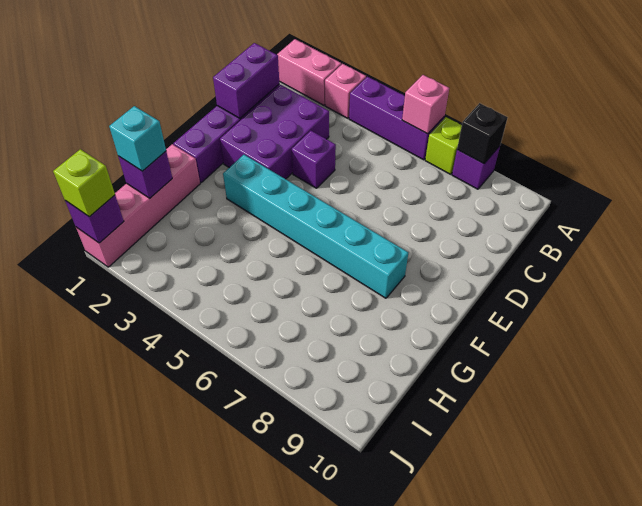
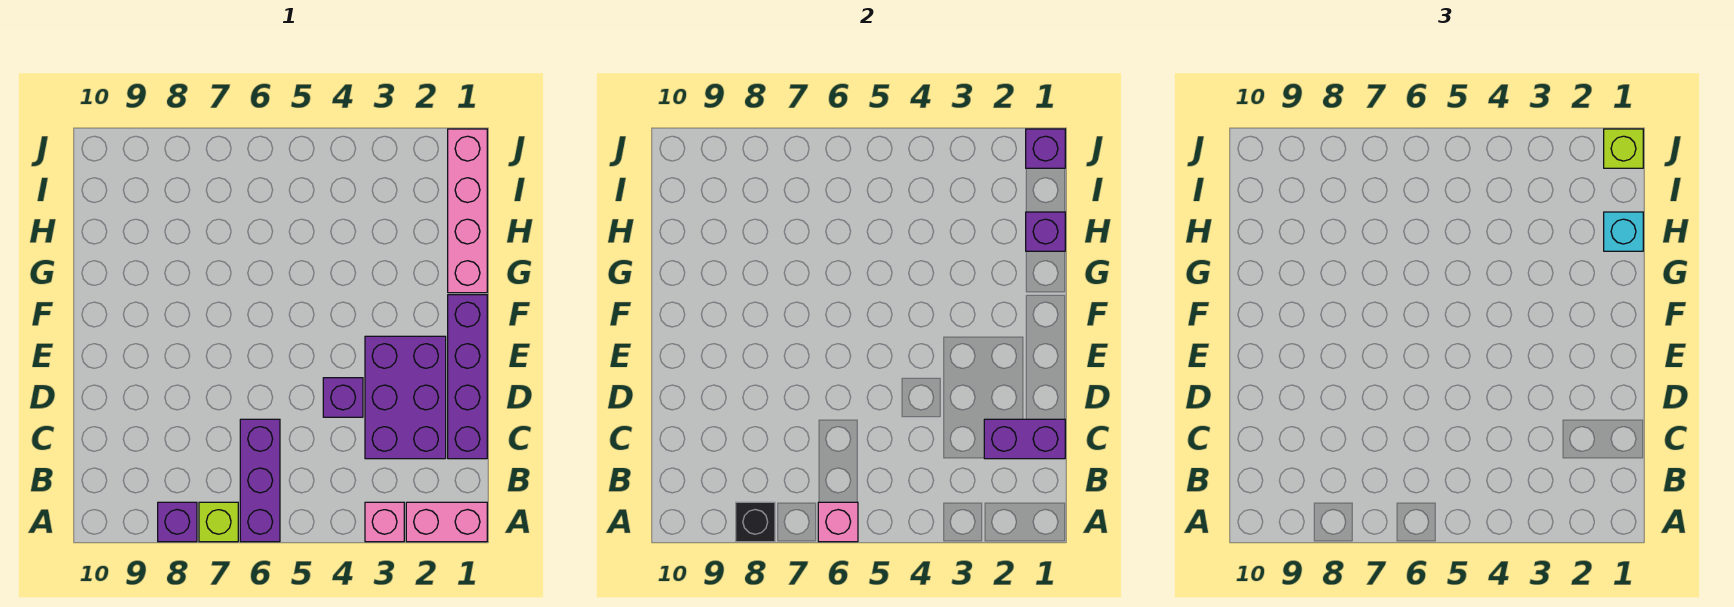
purple brick A4:A6 level 1 -> purple brick A6:C6 level 1
purple brick C1:D1 level 2 -> purple brick C1:C2 level 2
cyan brick F3:F8 level 1 -> none

